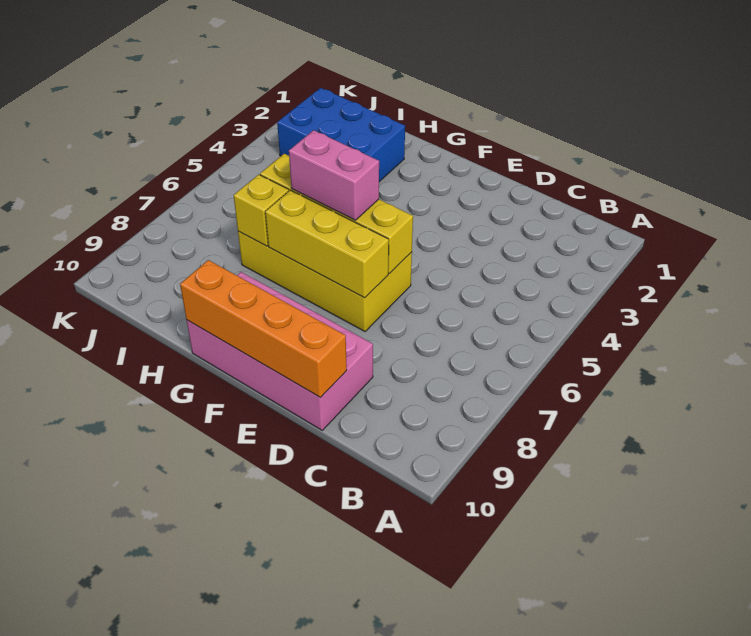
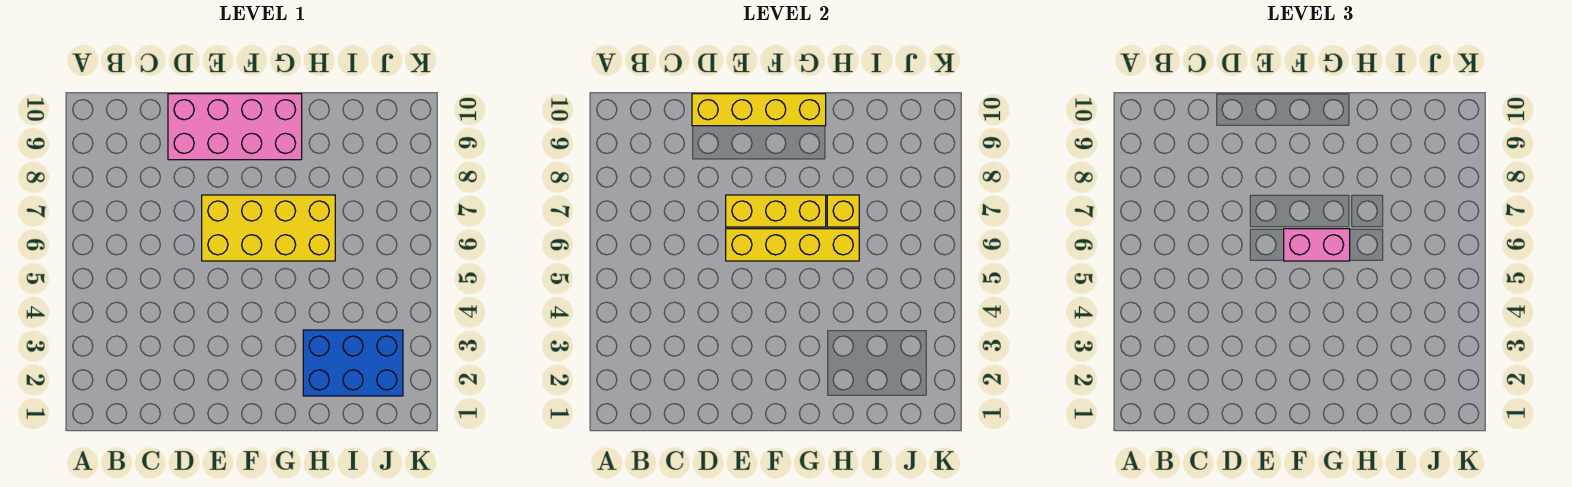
orange brick D10:G10 level 2 -> yellow brick D10:G10 level 2

